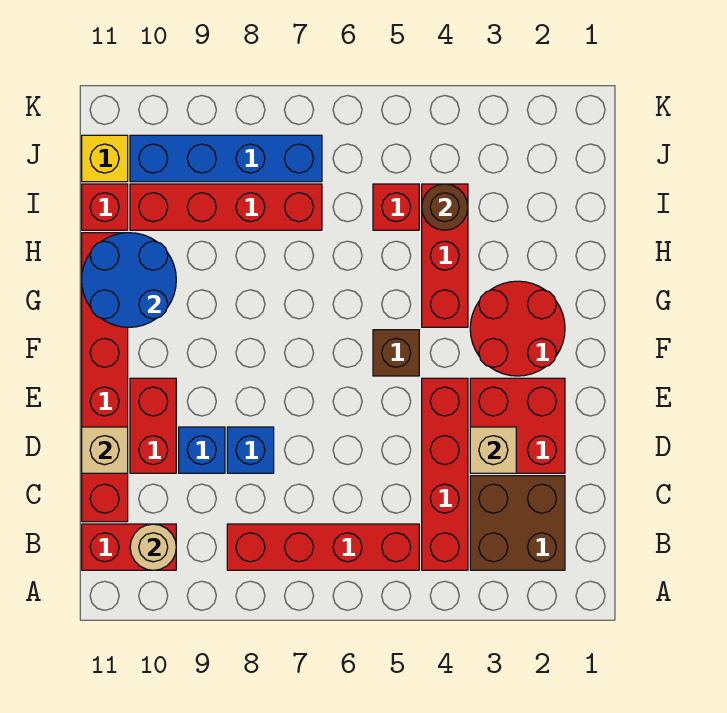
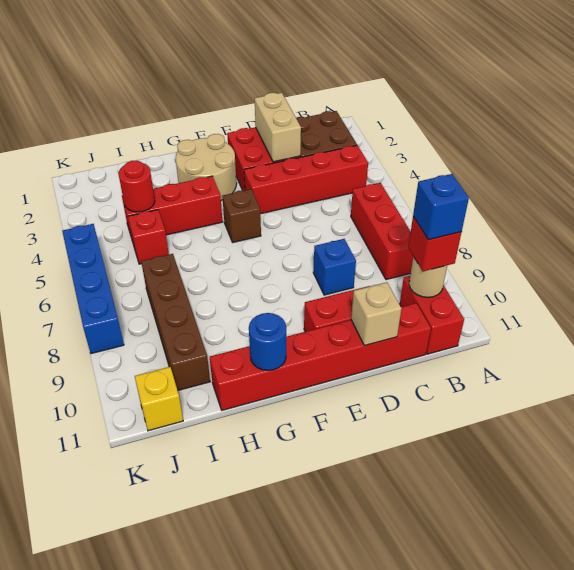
red brick B5:B8 level 1 -> red brick B6:B8 level 1
tan brick D3 level 2 -> tan brick D2:D3 level 2
blue brick D9 level 1 -> blue brick B10 level 4
red round brick F2:G3 level 1 -> tan round brick F2:G3 level 1
blue round brick G10:H11 level 2 -> blue round brick G11 level 2
brown round brick I4 level 2 -> red round brick I4 level 2
red brick I7:I10 level 1 -> brown brick I7:I10 level 1
red brick I11 level 1 -> red brick B10 level 3
blue brick J7:J10 level 1 -> blue brick K5:K8 level 1

